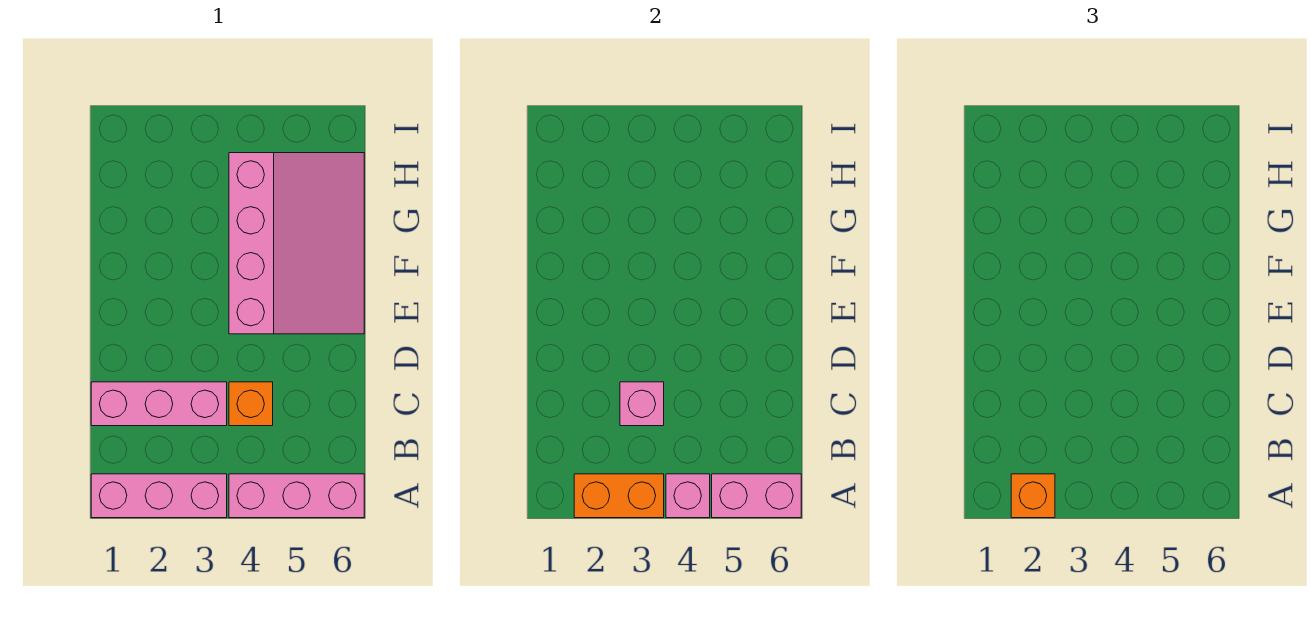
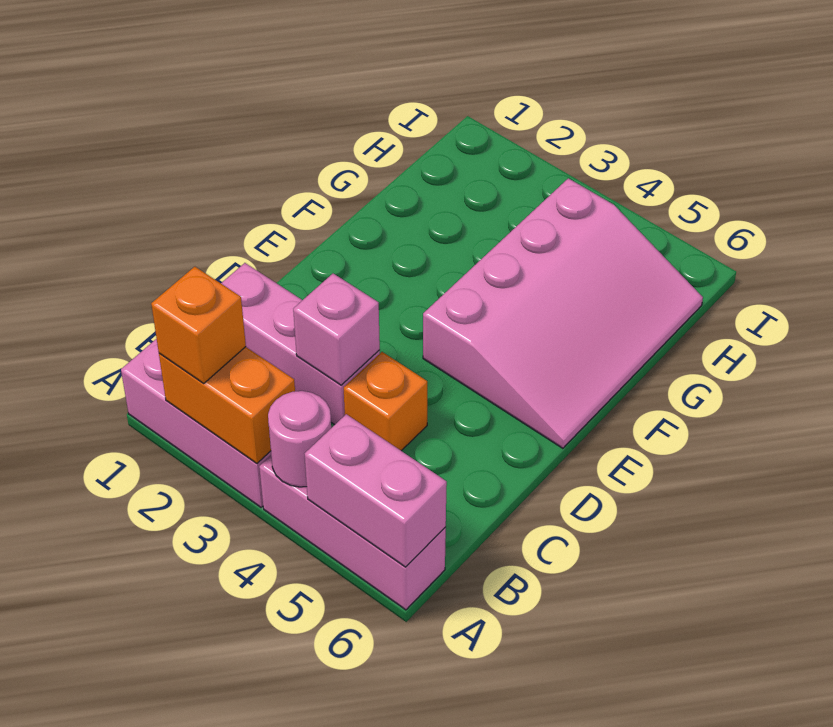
pink brick A4 level 2 -> pink round brick A4 level 2

